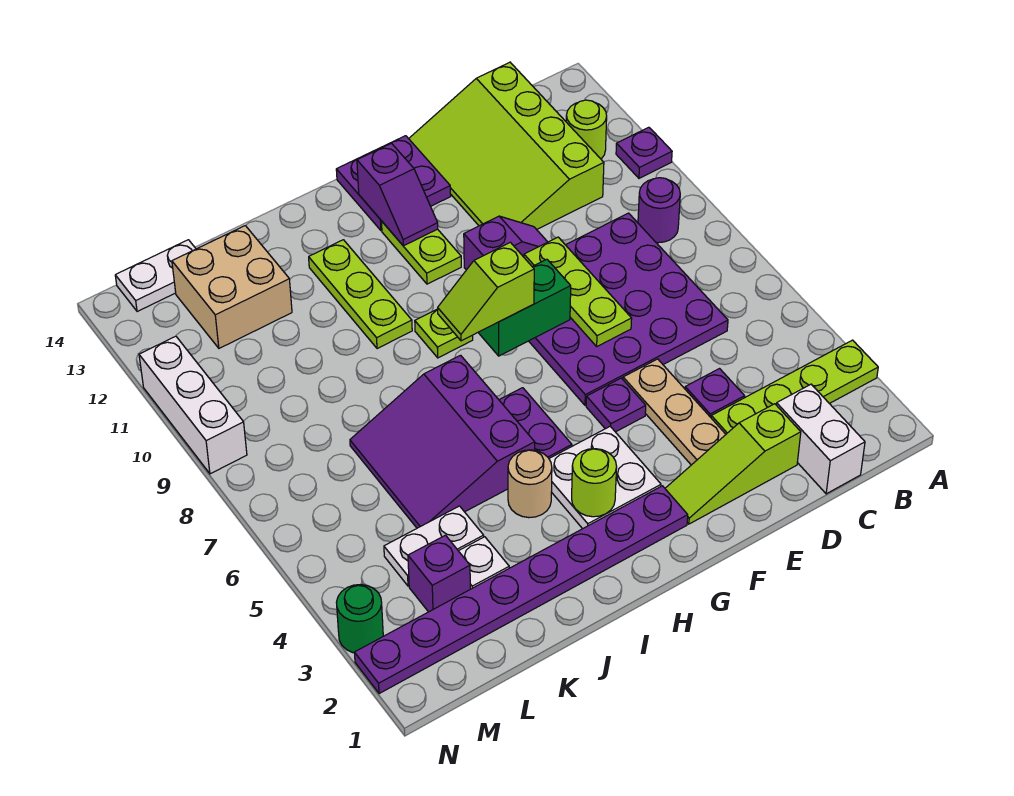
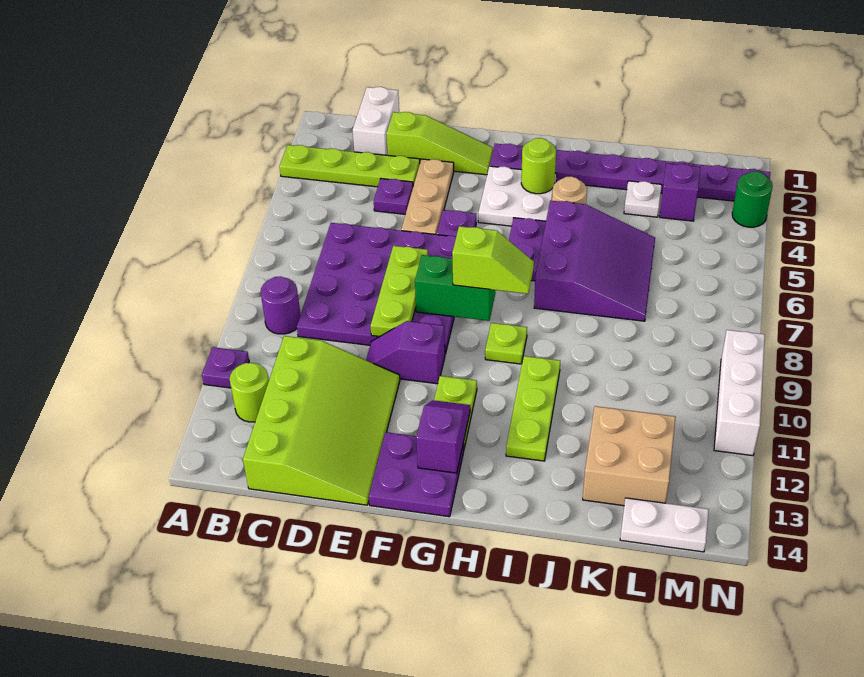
white plate K4:L4 level 1 -> none

